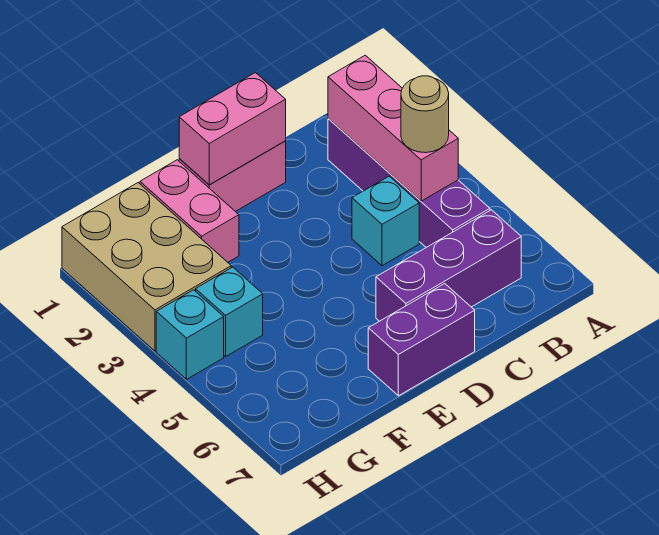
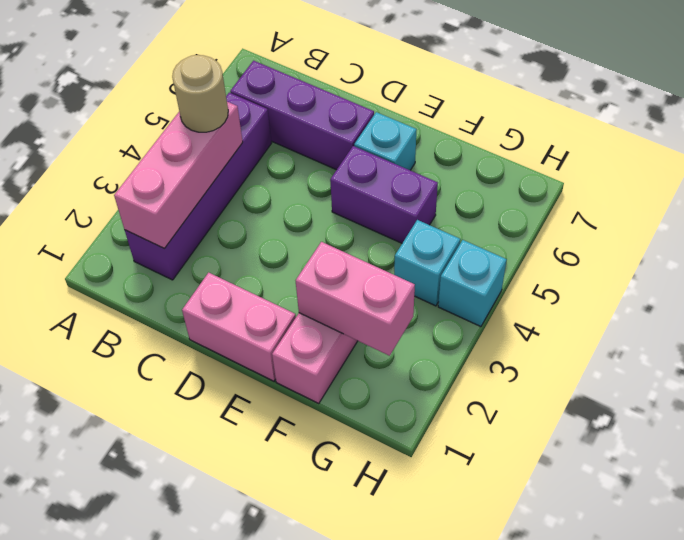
cyan brick C4 level 1 -> cyan brick E6 level 1
pink brick D1:E1 level 2 -> pink brick F2:G2 level 2
purple brick D7:E7 level 1 -> purple brick E5:F5 level 1
tan brick G1:H3 level 1 -> none

